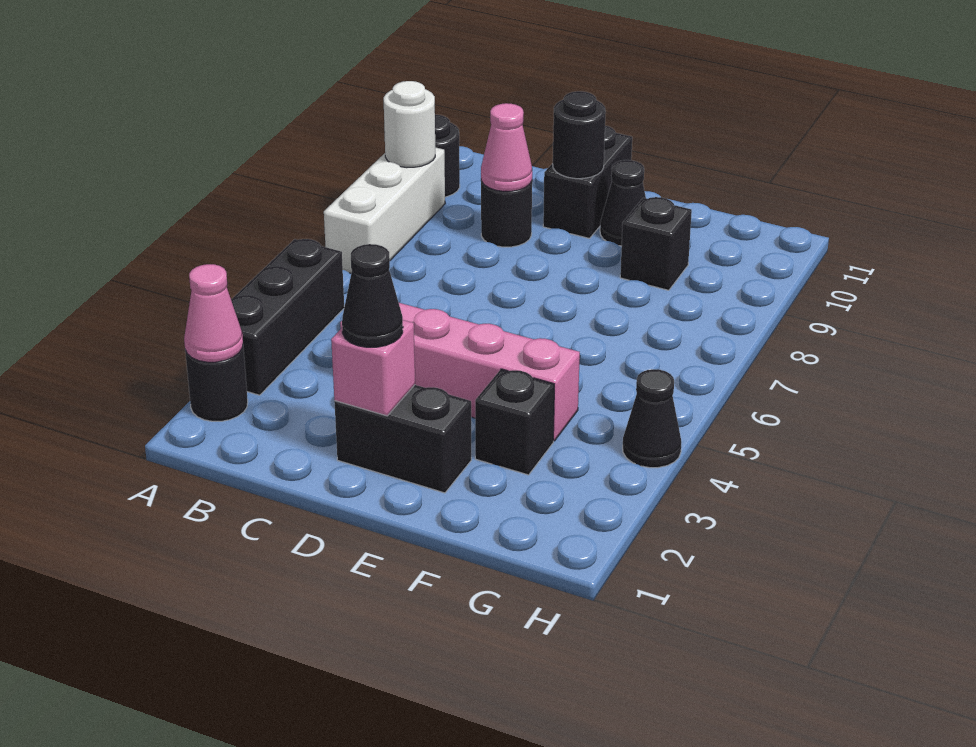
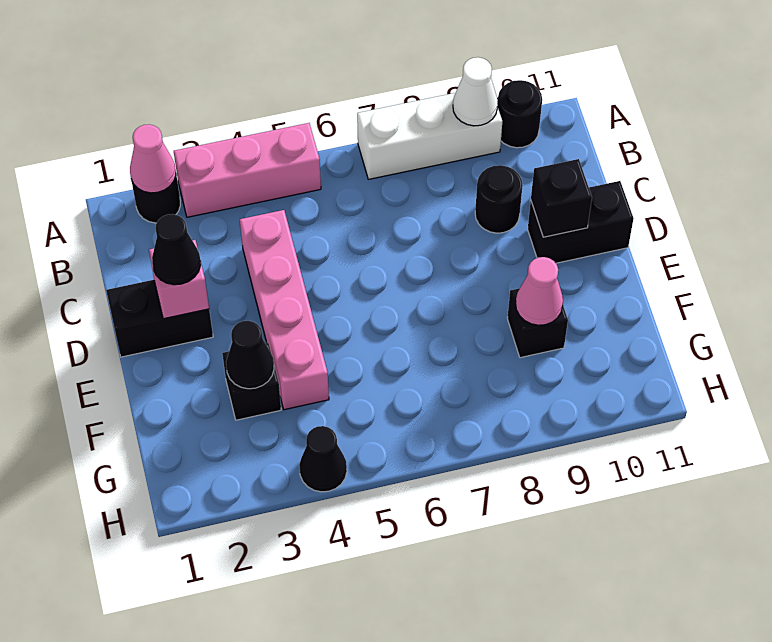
black brick A3:A5 level 1 -> pink brick A3:A5 level 1
white round brick A9 level 2 -> white cone A9 level 2
pink cone C9 level 2 -> pink cone F9 level 2
black brick D2:E2 level 1 -> black brick D1:D2 level 1
black round brick D10 level 2 -> black brick D10 level 2
black cone E10 level 1 -> black cone F3 level 2

